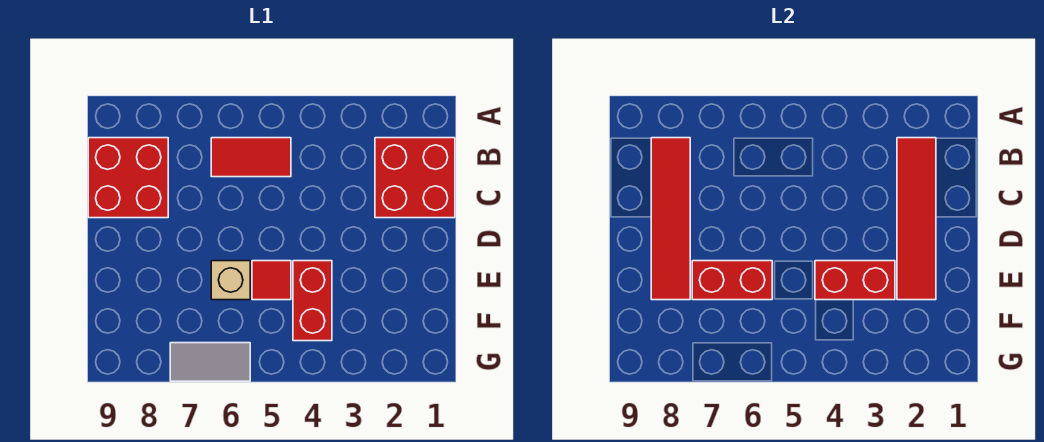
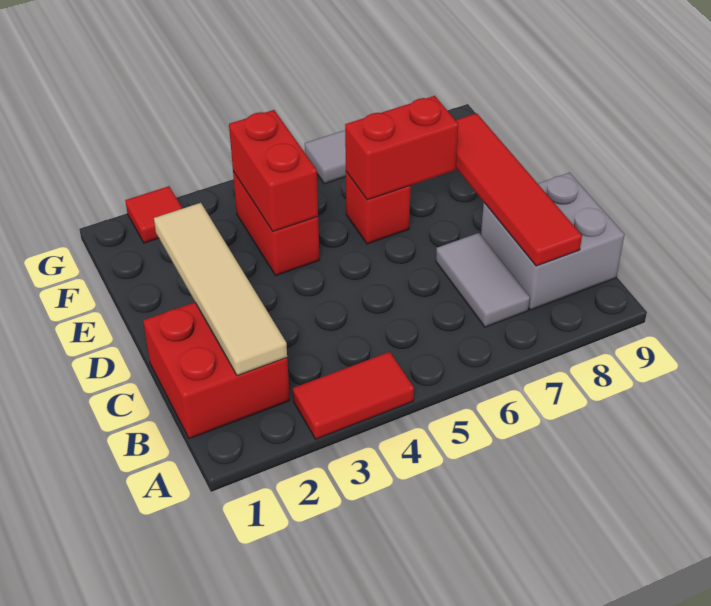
red tile B2:E2 level 2 -> tan tile B2:E2 level 2
red tile B5:B6 level 1 -> red tile A3:A4 level 1
none -> grey tile B7:C7 level 1
red brick B8:C9 level 1 -> grey brick B8:C9 level 1
red brick E3:E4 level 2 -> red brick E4:F4 level 2
red tile E5 level 1 -> red tile G2 level 1
tan brick E6 level 1 -> red brick E6 level 1

